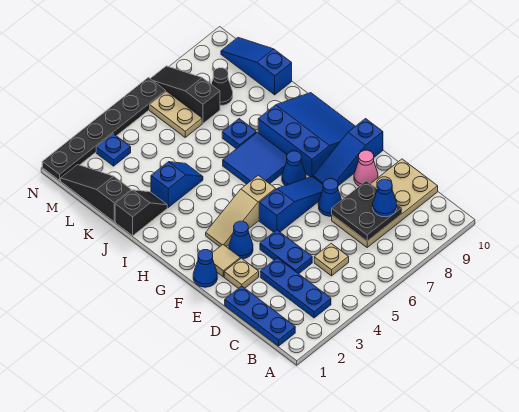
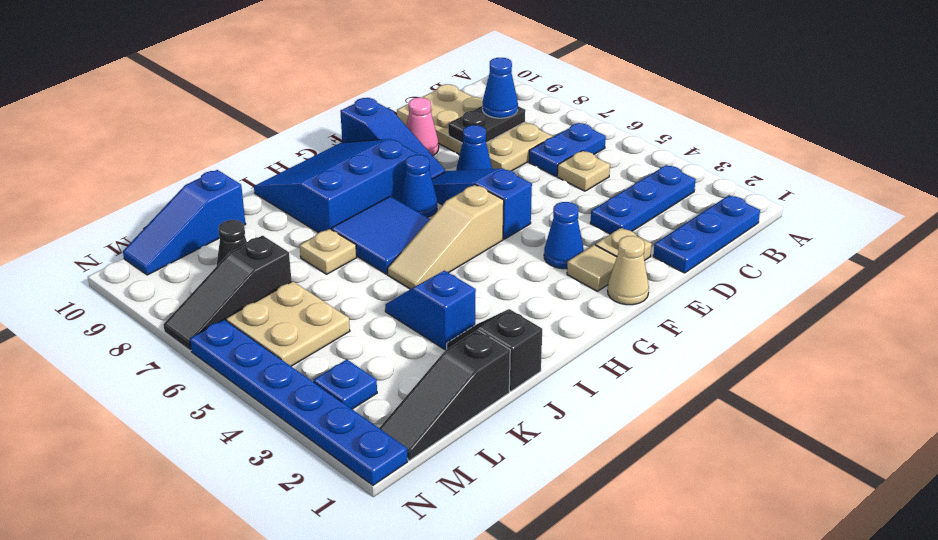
black plate C7:D8 level 2 -> black plate C8:D8 level 2
blue plate D4:E4 level 1 -> blue plate B6:C6 level 1
blue cone F1 level 1 -> tan cone F1 level 1
tan slope G3:G5 level 1 top 5 -> tan slope G5:I5 level 1 top G
blue plate J7 level 1 -> tan plate J7 level 1
tan plate L6:M6 level 1 -> tan plate L5:M6 level 1
black plate N1:N6 level 1 -> blue plate N1:N6 level 1

